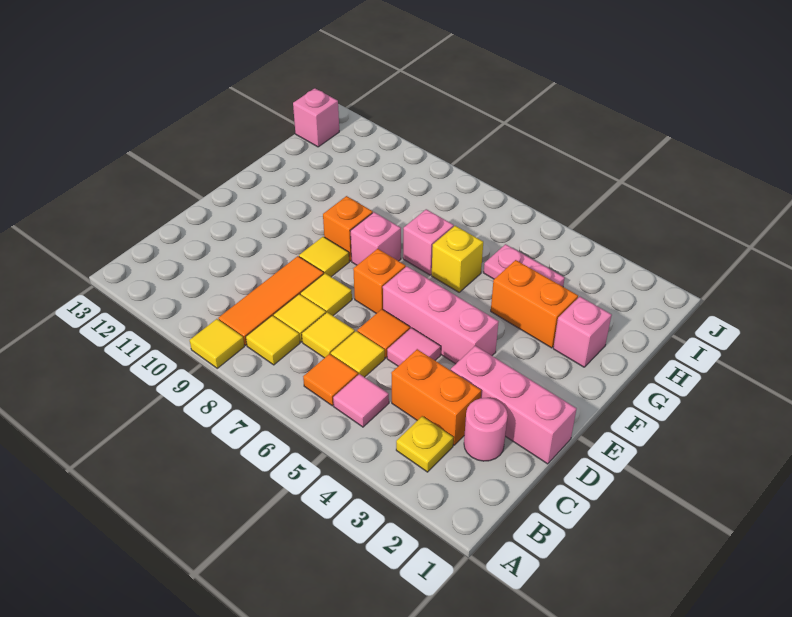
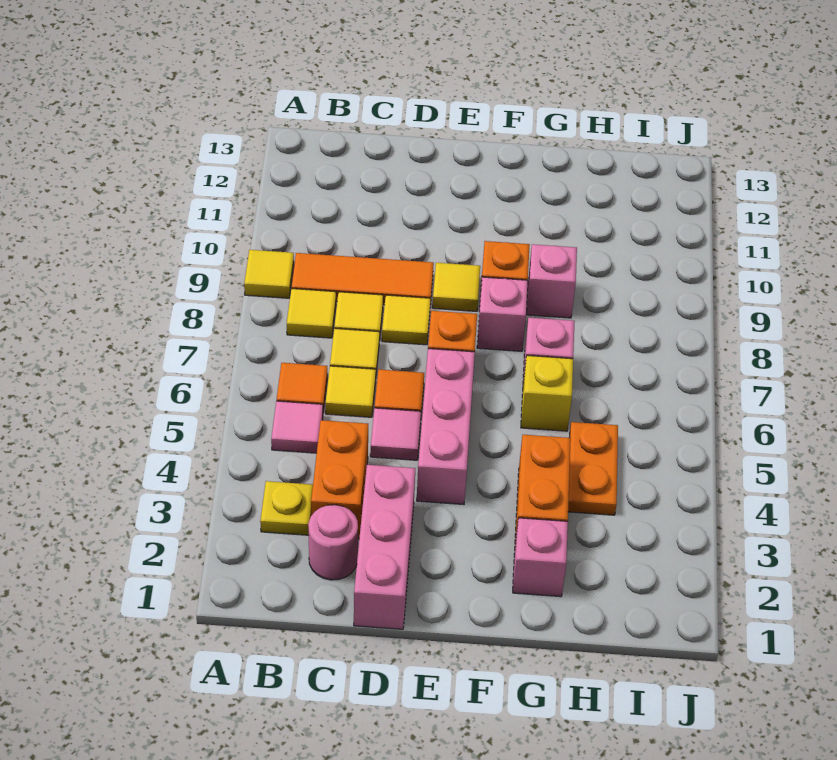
pink plate H4:H5 level 1 -> orange plate H4:H5 level 1
pink brick I13 level 1 -> pink brick G9 level 1

